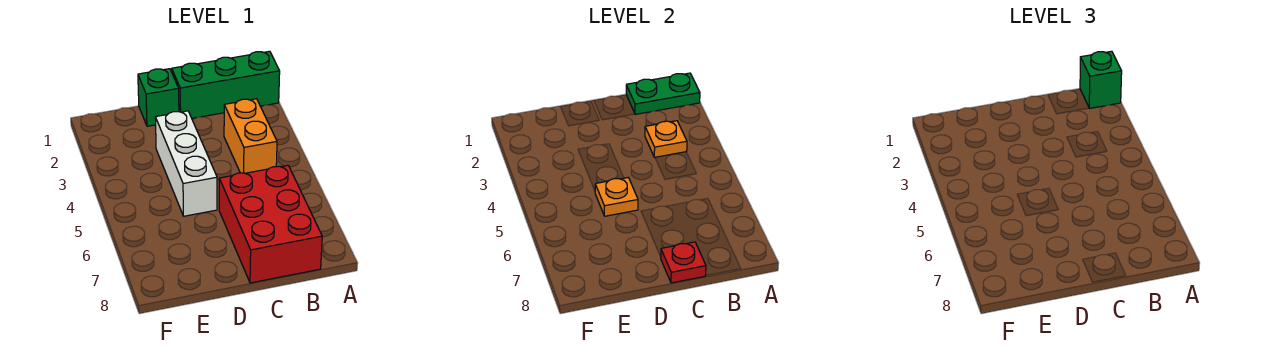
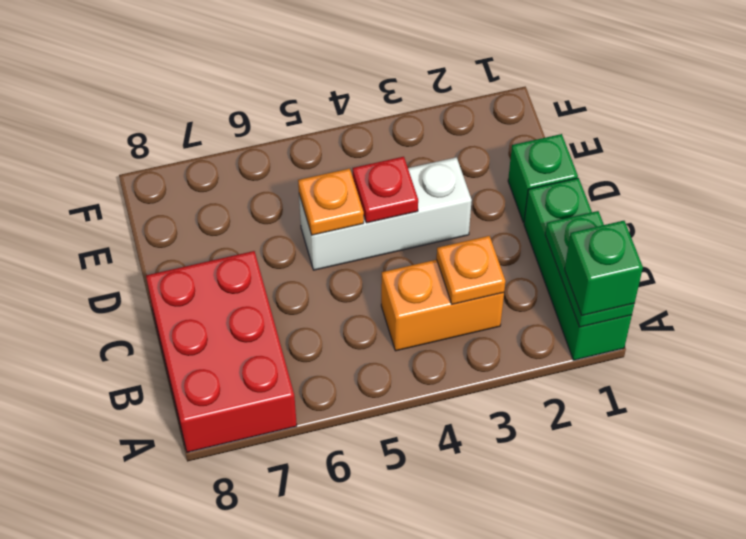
red brick B6:C8 level 1 -> red brick A7:C8 level 1
red plate C8 level 2 -> red plate D4 level 2

